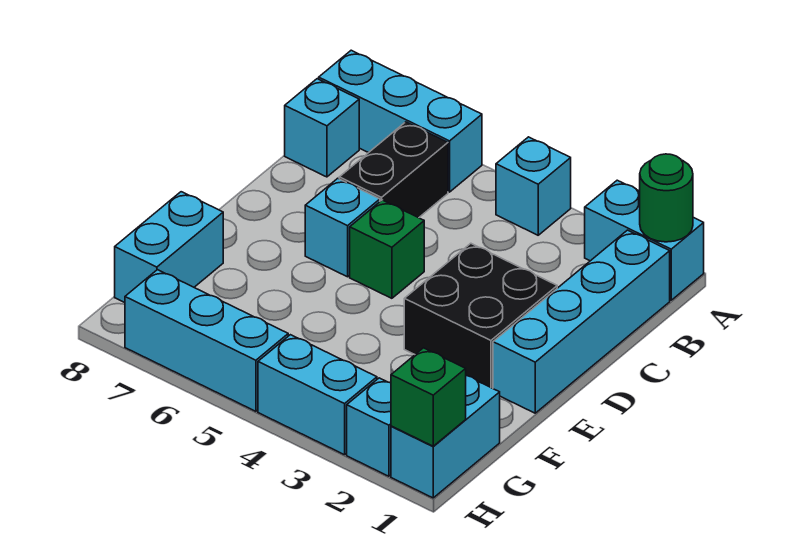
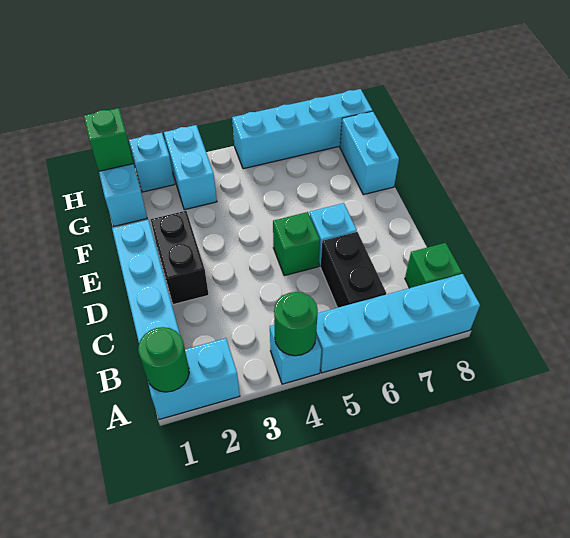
none -> green round brick A4 level 2
cyan brick A6:A8 level 1 -> cyan brick A5:A8 level 1
cyan brick B8 level 1 -> green brick B8 level 1
black brick D2:E3 level 1 -> black brick D2:E2 level 1
cyan brick H3:H4 level 1 -> cyan brick G3:H3 level 1
cyan brick H5:H7 level 1 -> cyan brick H5:H8 level 1

